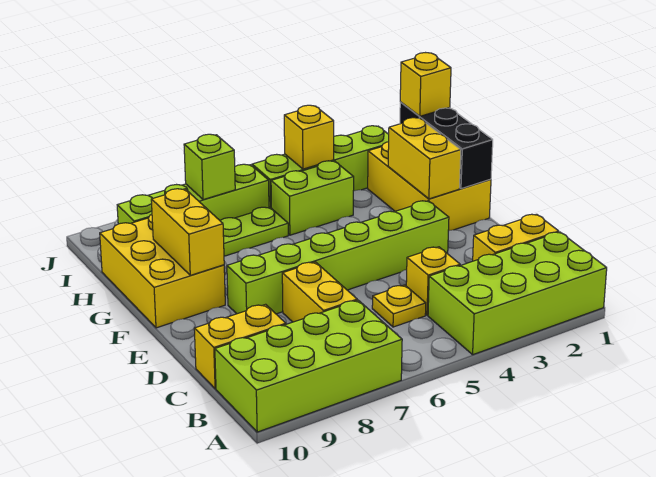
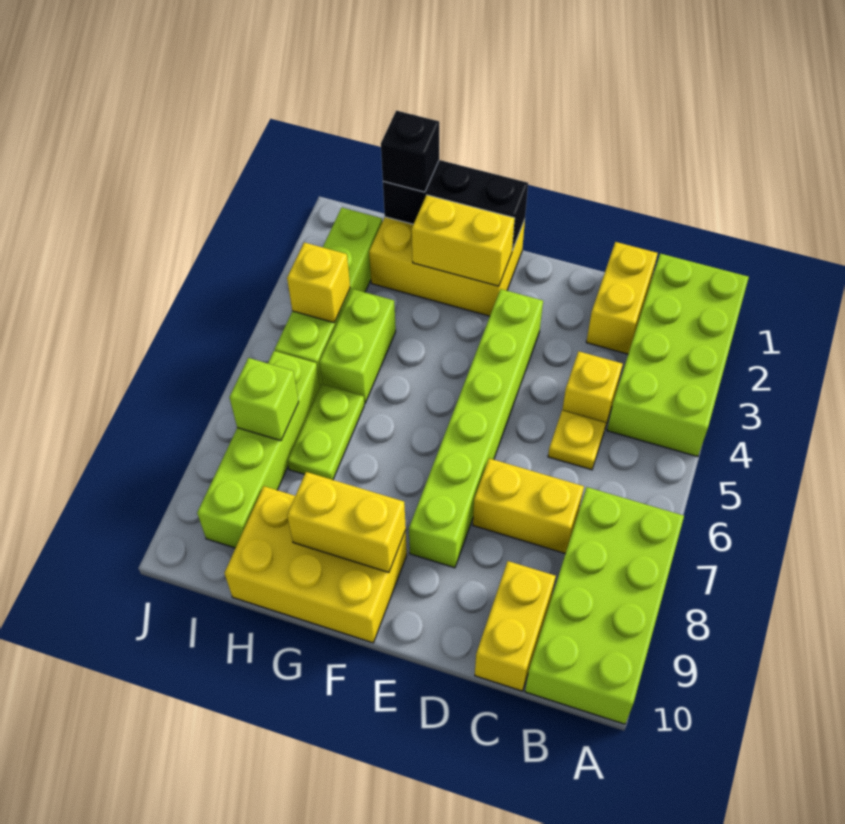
yellow brick H1 level 3 -> black brick H1 level 3

